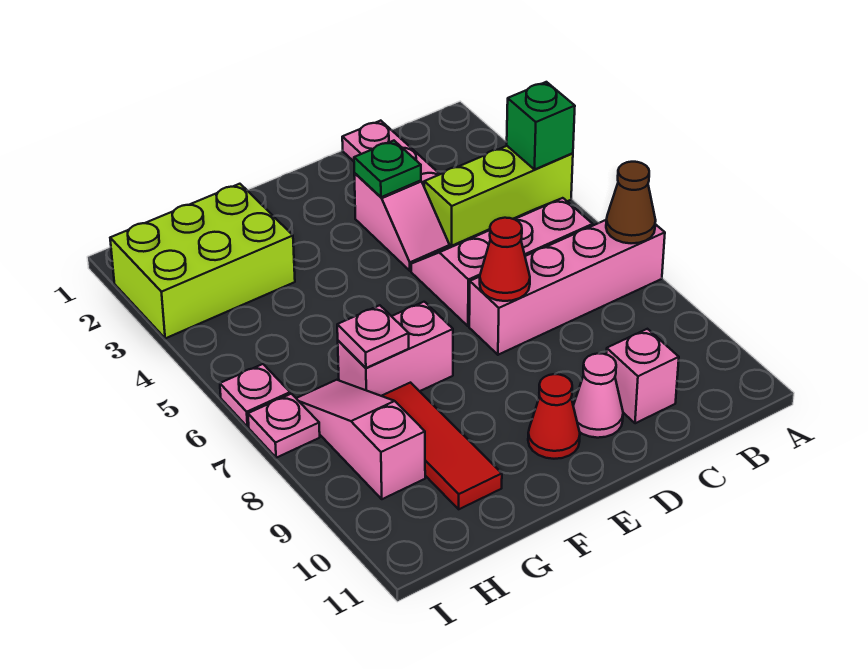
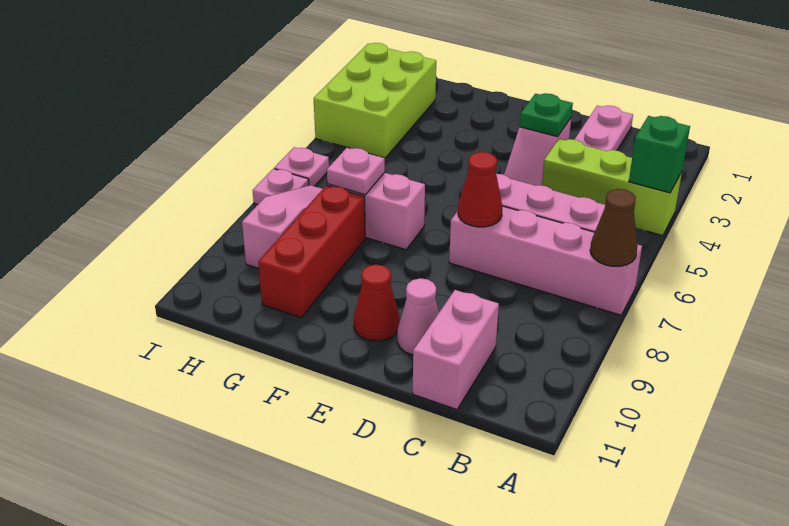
pink brick C10 level 1 -> pink brick C10:C11 level 1
lime brick G2:I3 level 1 -> lime brick H2:I4 level 1
red tile G8:G10 level 1 -> red brick G8:G10 level 1

